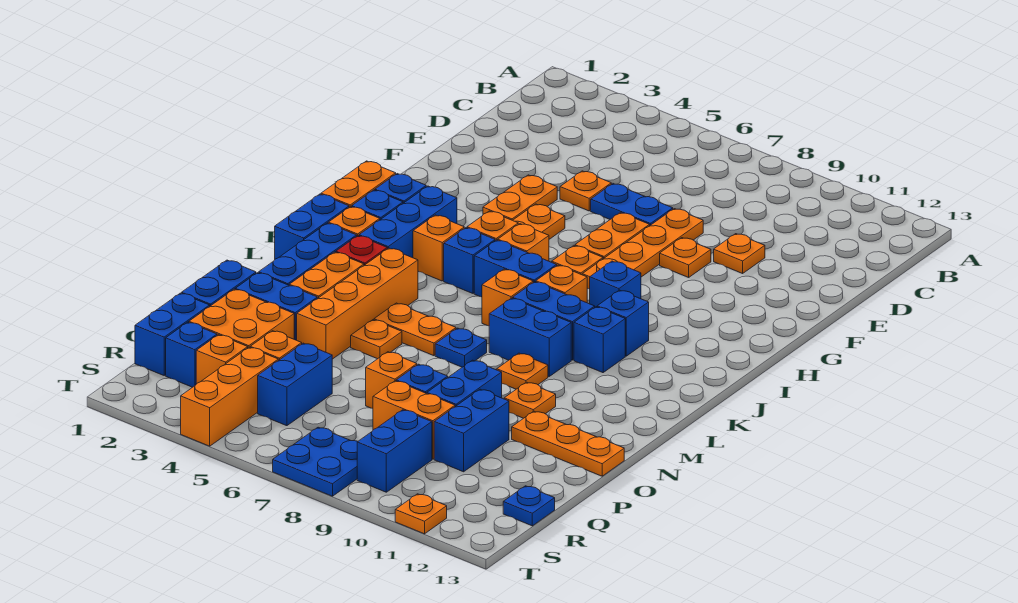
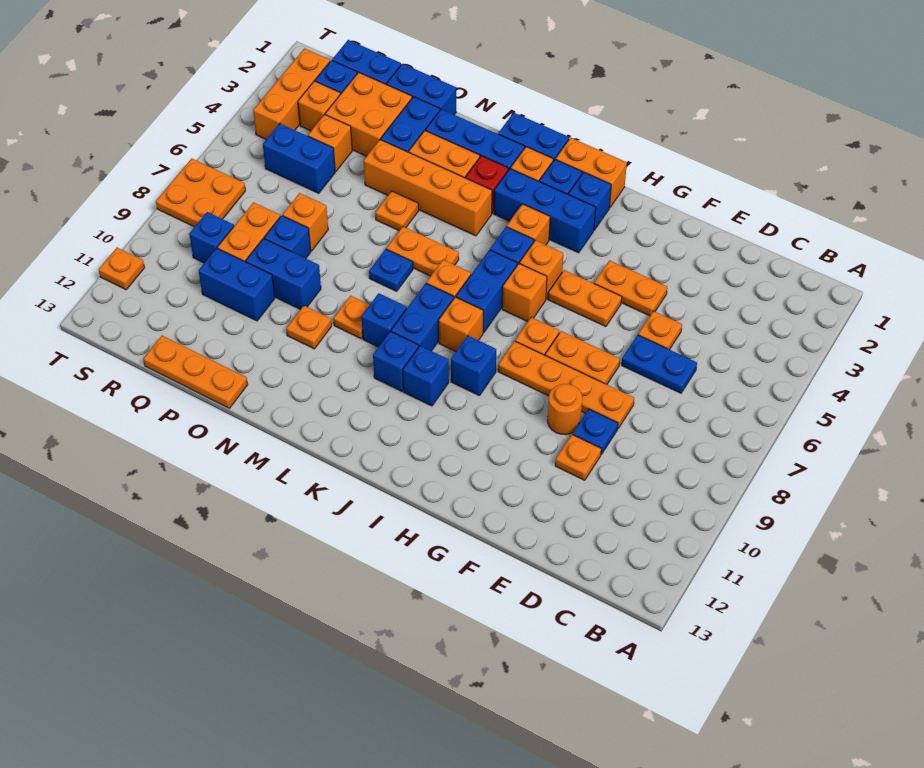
blue plate E6:E7 level 1 -> blue plate D6:E6 level 1
orange plate F9 level 1 -> orange round brick F9 level 1
blue brick L8:L9 level 1 -> blue brick L9 level 1
orange plate M5:M6 level 1 -> orange plate L6:M6 level 1
orange plate O11:O13 level 1 -> orange plate O13:Q13 level 1
orange brick R4:T4 level 1 -> orange brick S2:S4 level 1
blue brick R9:S9 level 1 -> blue brick R9 level 1
blue plate R13 level 1 -> blue plate E9 level 1
blue plate S7:T8 level 1 -> orange plate S7:T8 level 1

